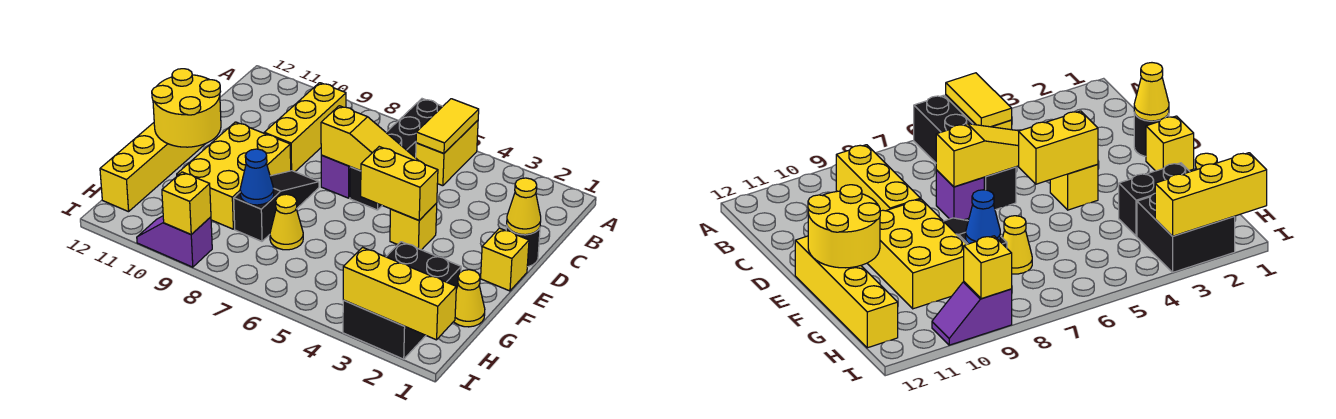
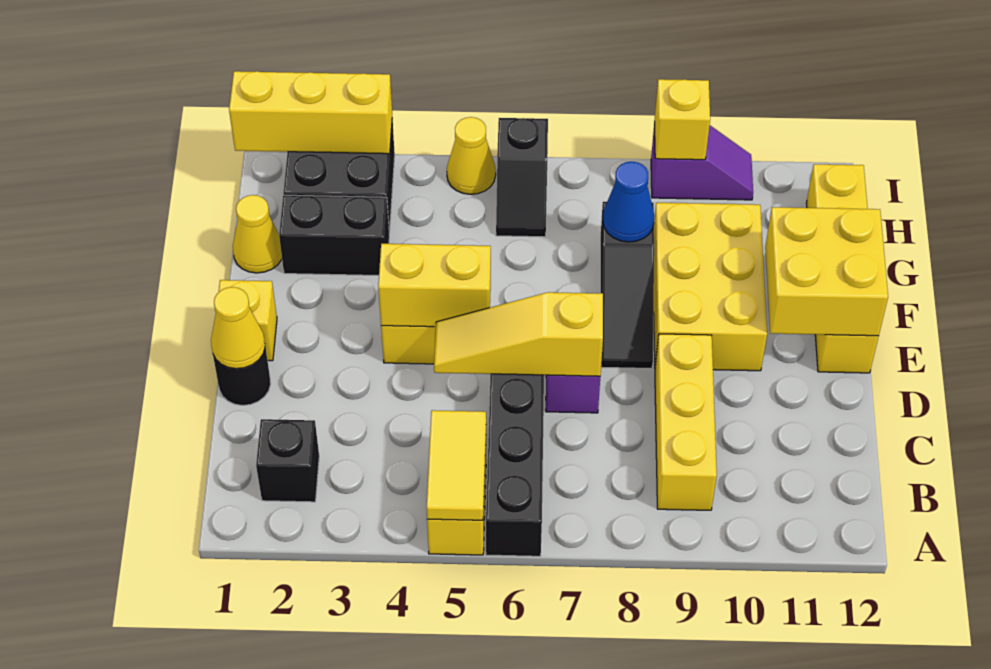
none -> black brick B2 level 1
yellow round brick E11:F12 level 2 -> yellow brick E11:F12 level 2
yellow cone G7 level 1 -> yellow cone I5 level 1
none -> black slope H6:I6 level 1 top I

